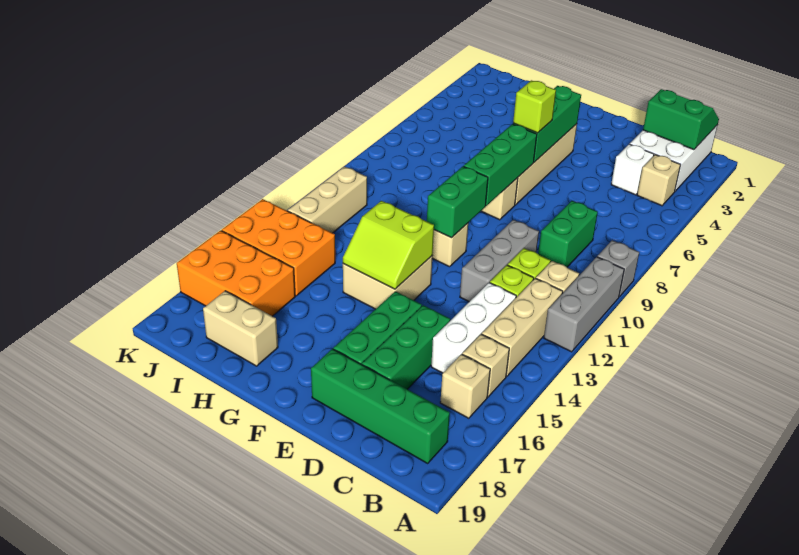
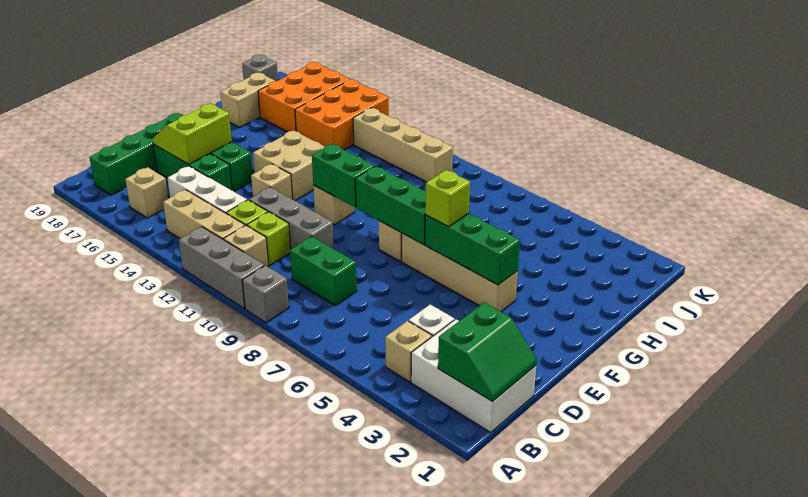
tan brick B15 level 1 -> tan brick E13 level 1
lime slope F13:G14 level 2 top 13 -> lime slope D16:E17 level 2 top 16
tan brick J11:J13 level 1 -> tan brick J10:J13 level 1
none -> grey brick J19 level 1

